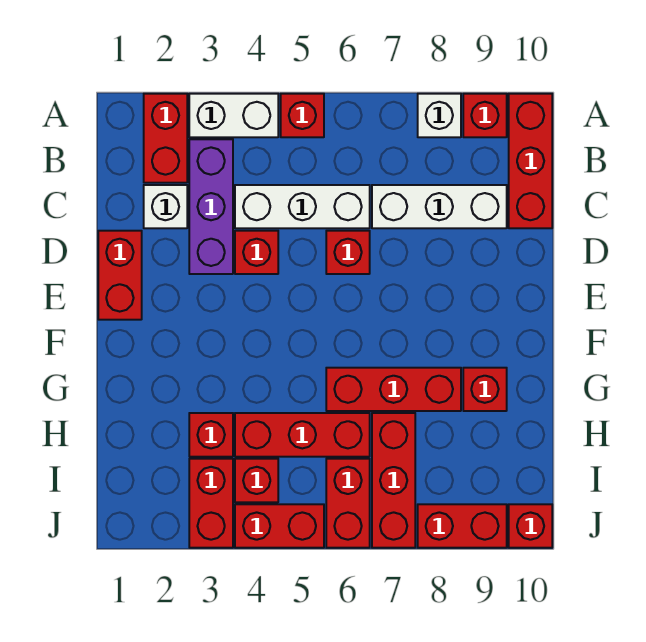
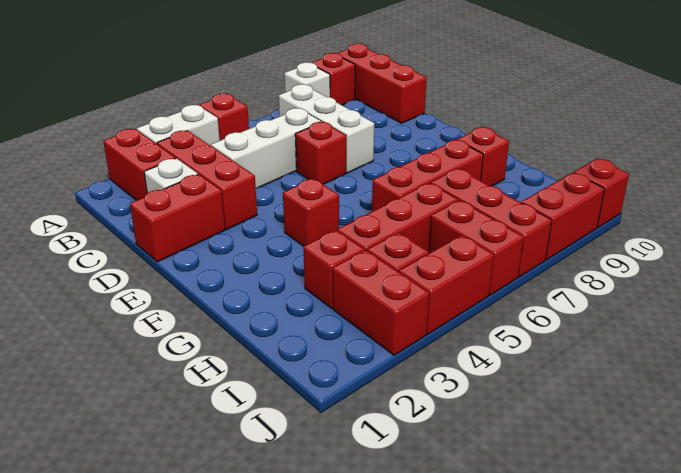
purple brick B3:D3 level 1 -> red brick B3:D3 level 1
white brick C7:C9 level 1 -> white brick B7:D7 level 1
red brick D1:E1 level 1 -> red brick D1:D2 level 1
red brick D4 level 1 -> red brick F4 level 1

